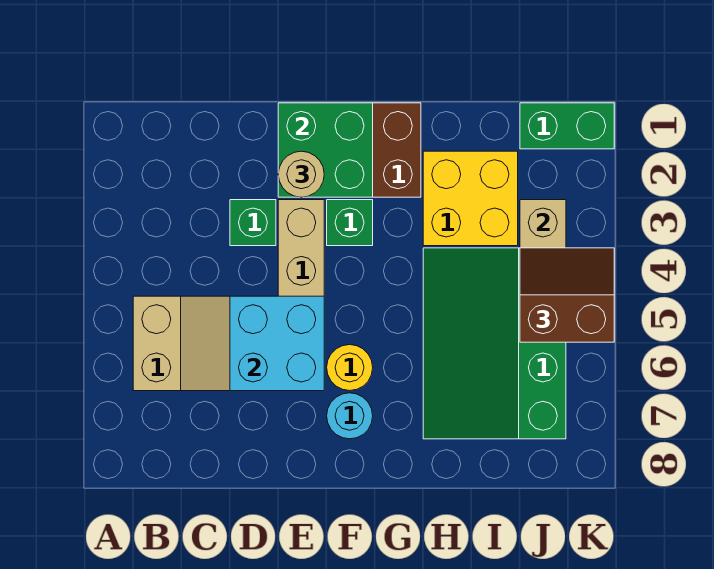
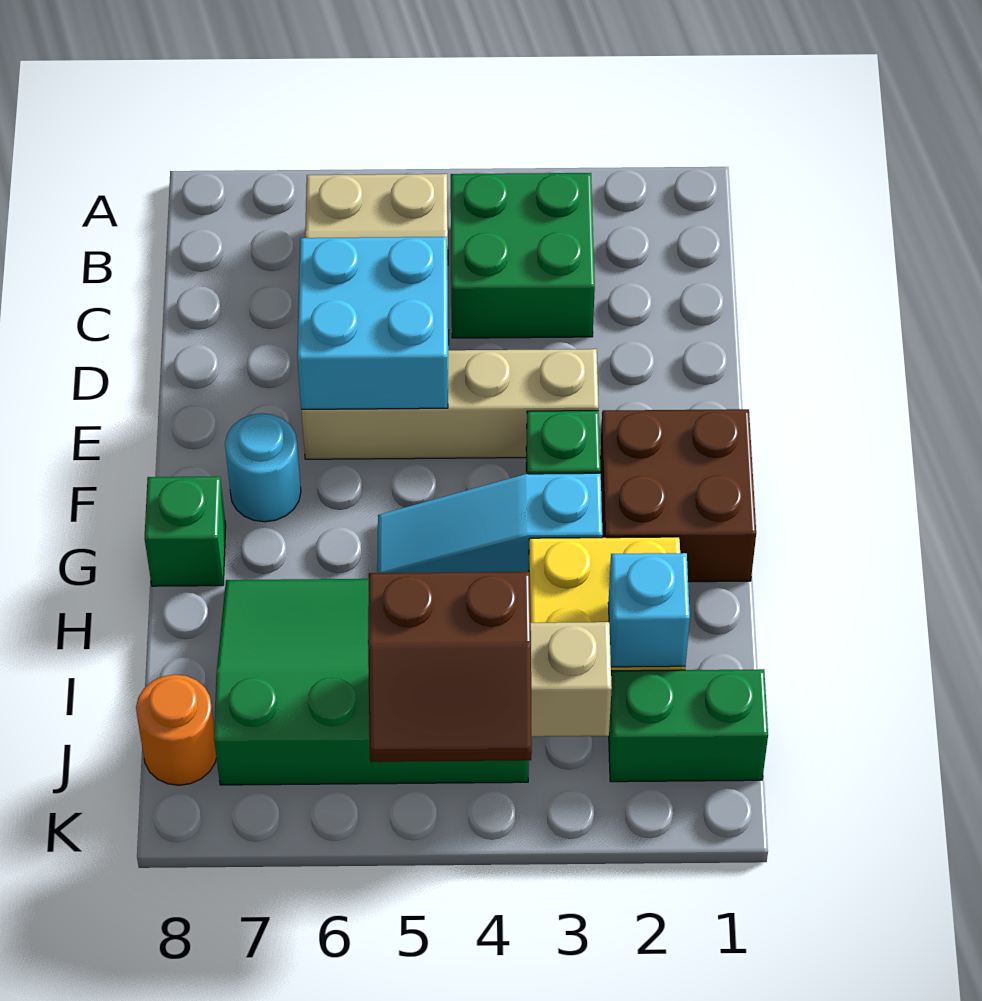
green brick D3 level 1 -> green brick G8 level 1
green brick E1:F2 level 2 -> green brick B3:C4 level 1
tan round brick E2 level 3 -> none
yellow round brick F6 level 1 -> none
none -> cyan slope G3:G5 level 1 top 3
none -> cyan brick I2 level 2
green brick J1:K1 level 1 -> green brick J1:J2 level 1
brown slope J4:K5 level 3 top 5 -> brown slope J4:K5 level 3 top J
none -> orange round brick J8 level 1

